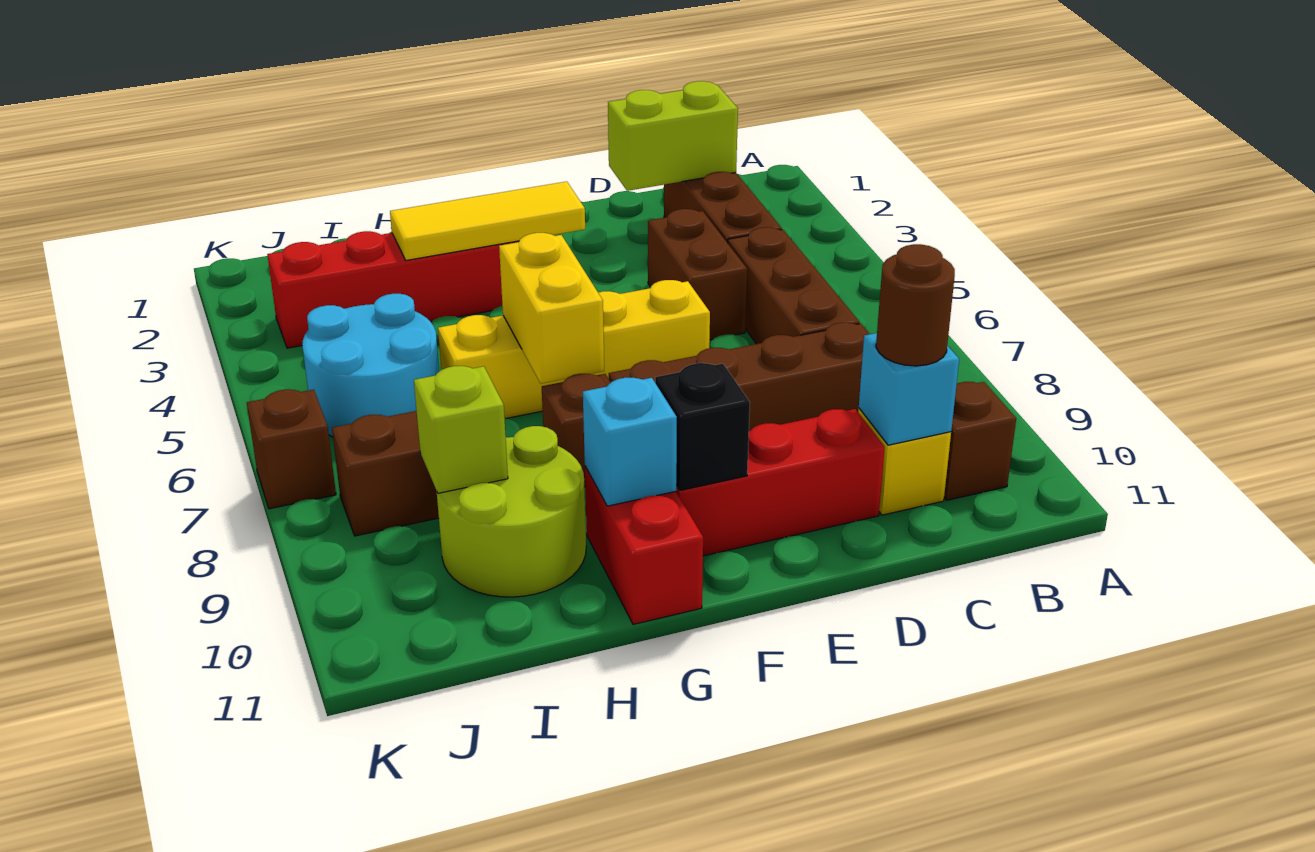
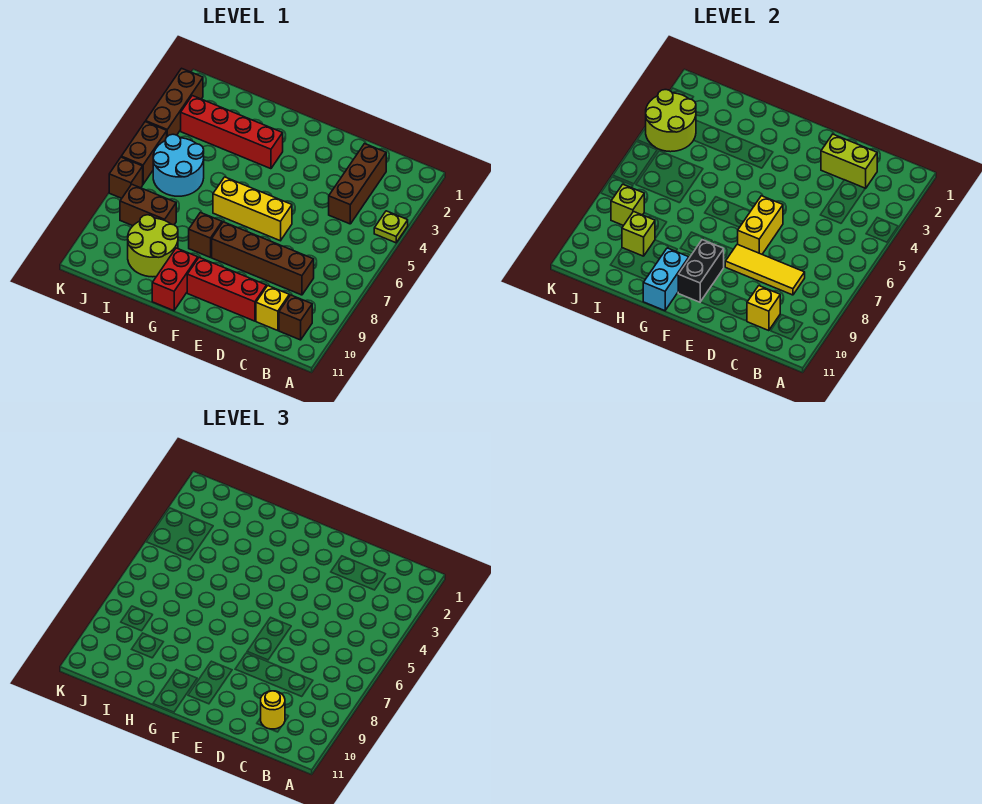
none -> lime plate A4 level 1
brown brick C5:C7 level 1 -> brown brick K2:K4 level 1
cyan brick C10 level 2 -> yellow brick C10 level 2
brown round brick C10 level 3 -> yellow round brick C10 level 3
brown brick D4:D5 level 1 -> brown brick K5:K6 level 1
yellow brick E6:H6 level 1 -> yellow brick E6:G6 level 1
yellow tile F3:H3 level 2 -> yellow tile C8:E8 level 2
black brick F10 level 2 -> black brick F9:F10 level 2
yellow brick G6:G7 level 2 -> yellow brick E6:E7 level 2
cyan brick G10 level 2 -> cyan brick G10:G11 level 2
none -> lime round brick J3:K4 level 2
none -> lime brick J8 level 2

